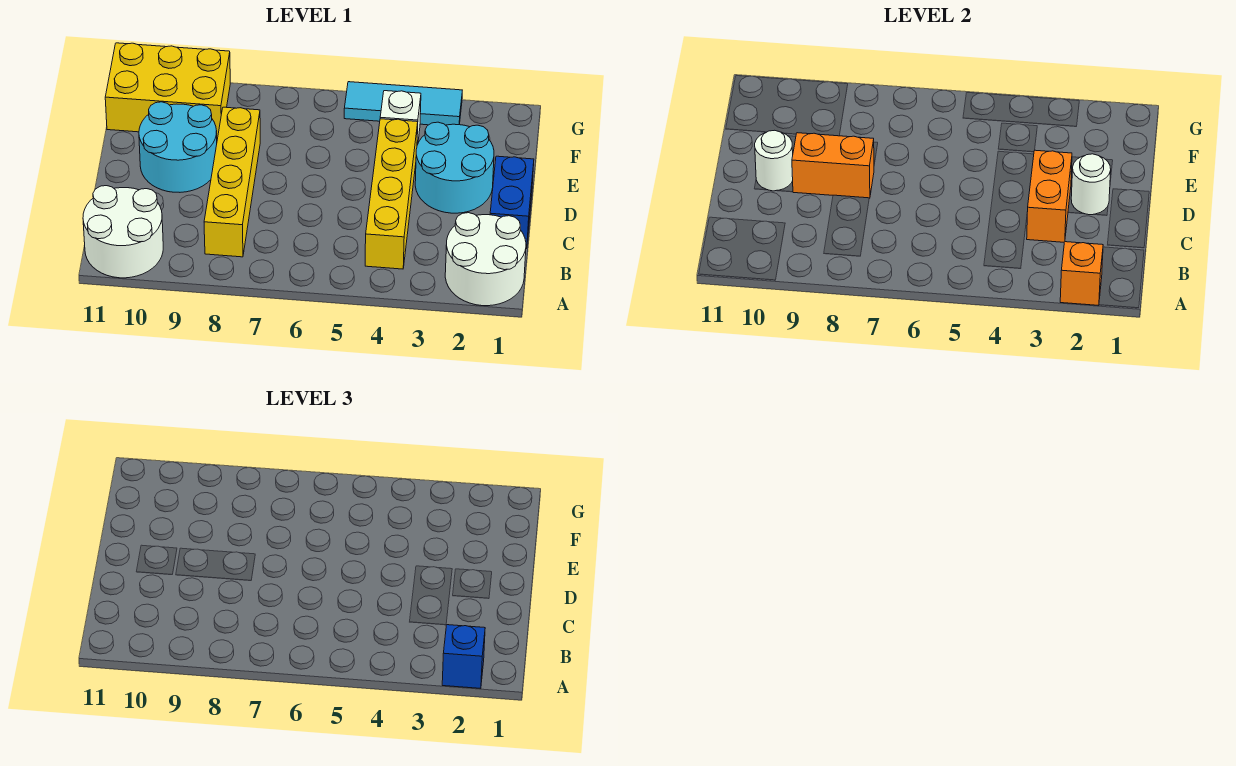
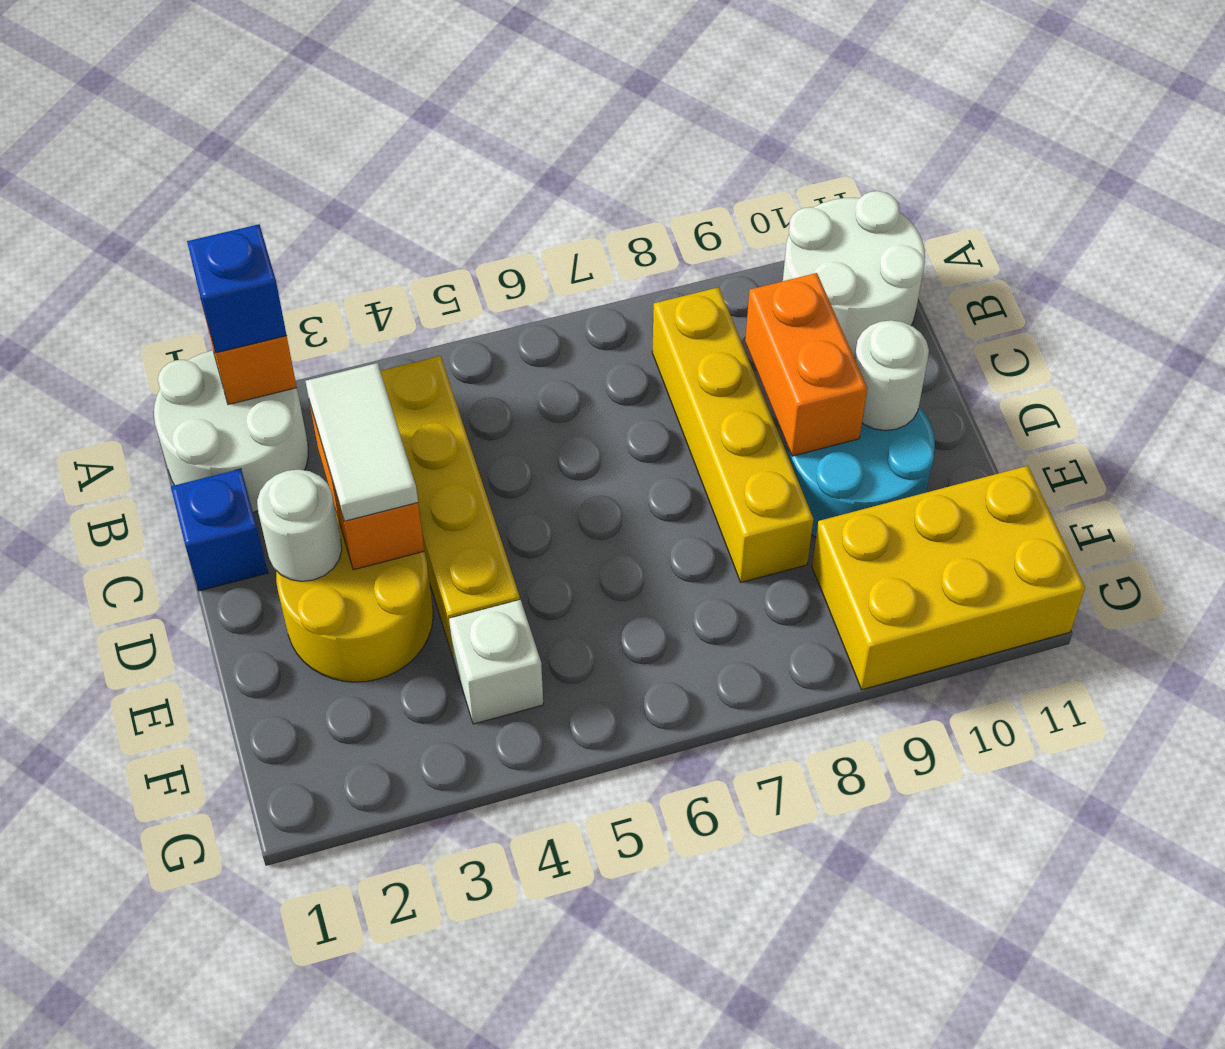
blue brick C1:D1 level 1 -> blue brick C1 level 1
none -> white tile C3:D3 level 3
cyan round brick D2:E3 level 1 -> yellow round brick D2:E3 level 1
orange brick D8:D9 level 2 -> orange brick C9:D9 level 2
cyan tile G3:G5 level 1 -> none

